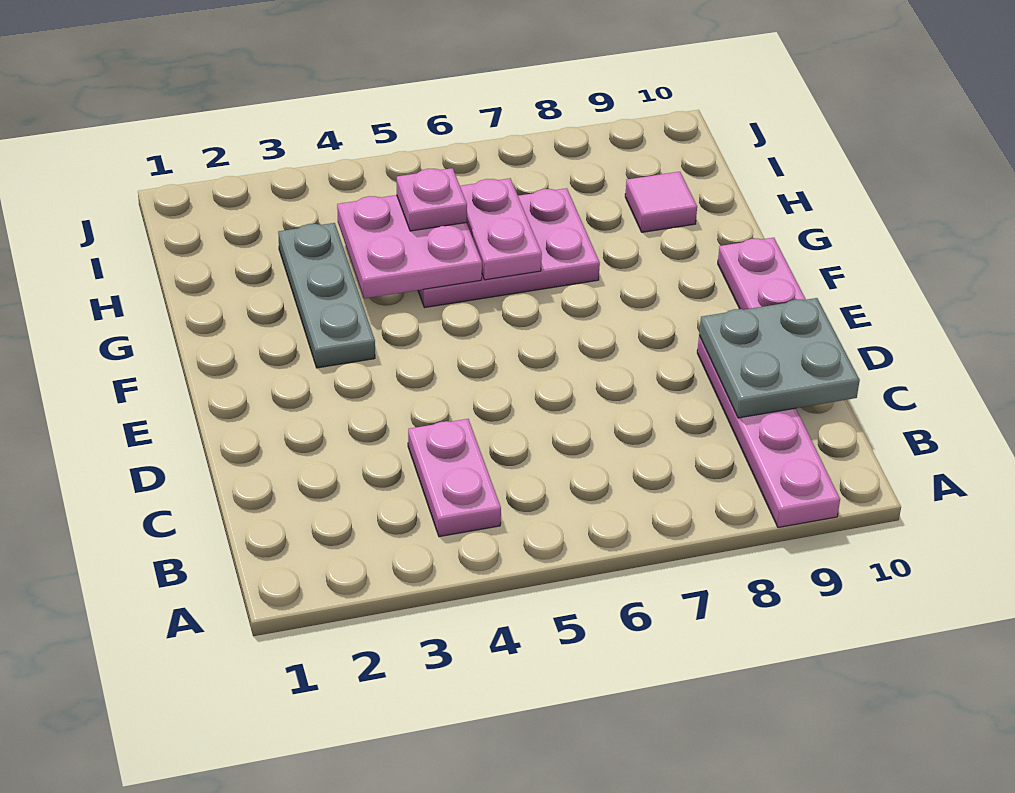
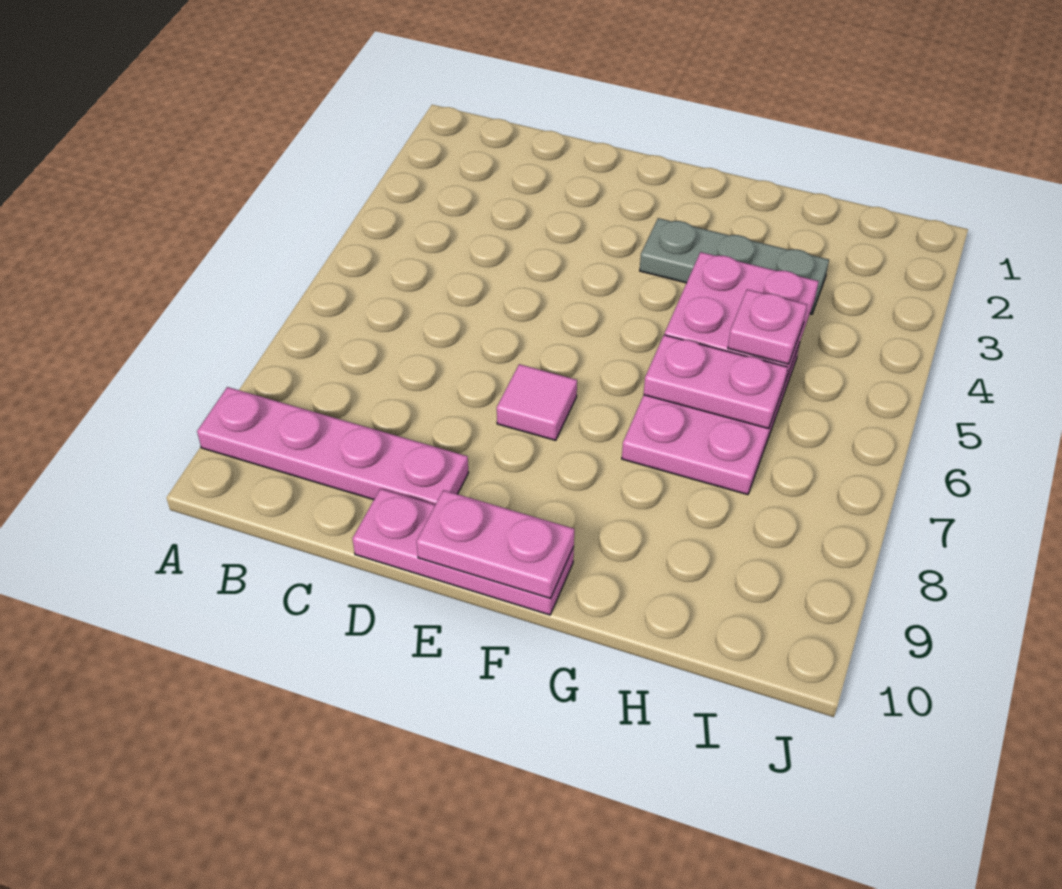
pink plate B4:C4 level 1 -> pink plate E10:F10 level 2
grey plate C9:D10 level 2 -> none
pink tile H9 level 1 -> pink tile E7 level 1

